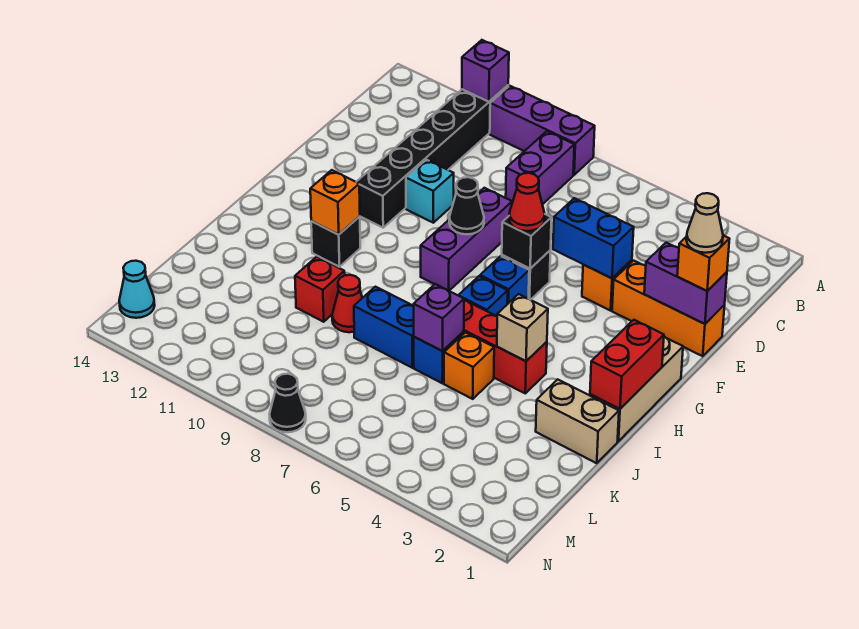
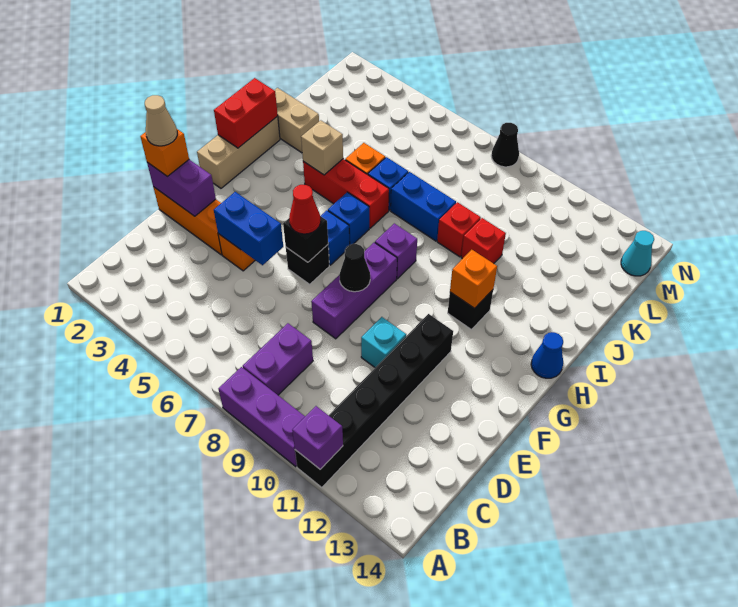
none -> blue cone H14 level 1
purple brick J6 level 2 -> purple brick H8 level 1
red cone J9 level 1 -> red brick J9 level 1

